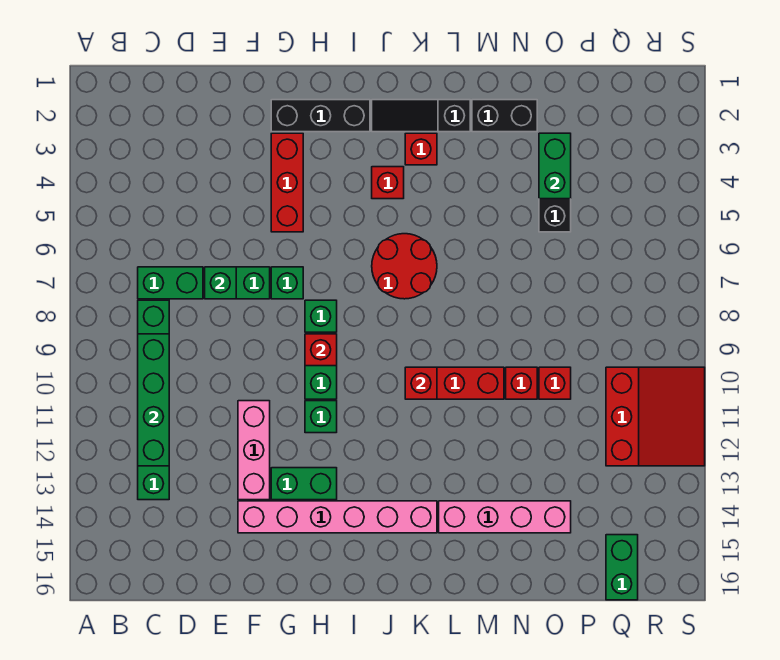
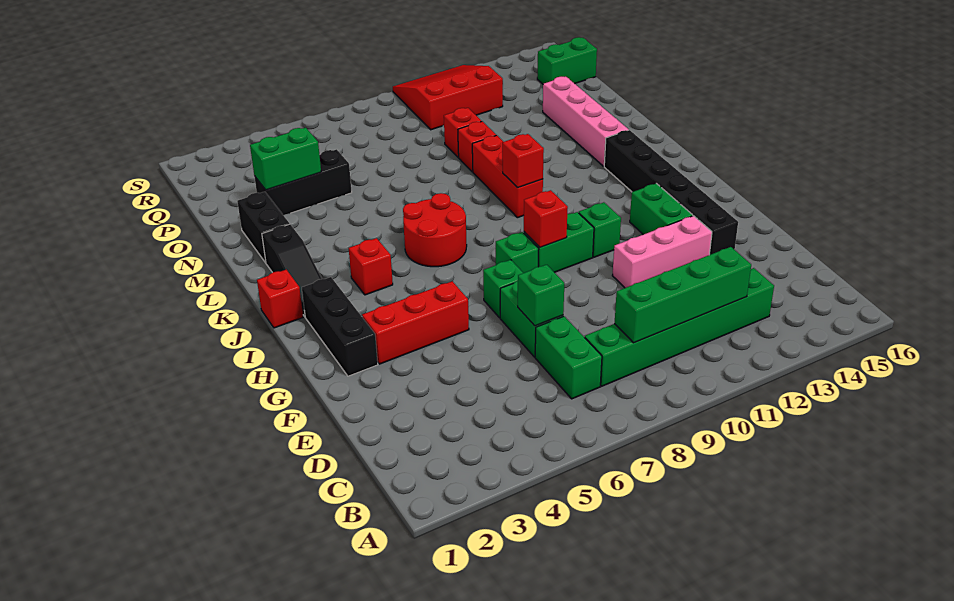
pink brick F14:K14 level 1 -> black brick F14:K14 level 1
red brick K3 level 1 -> red brick J1 level 1

